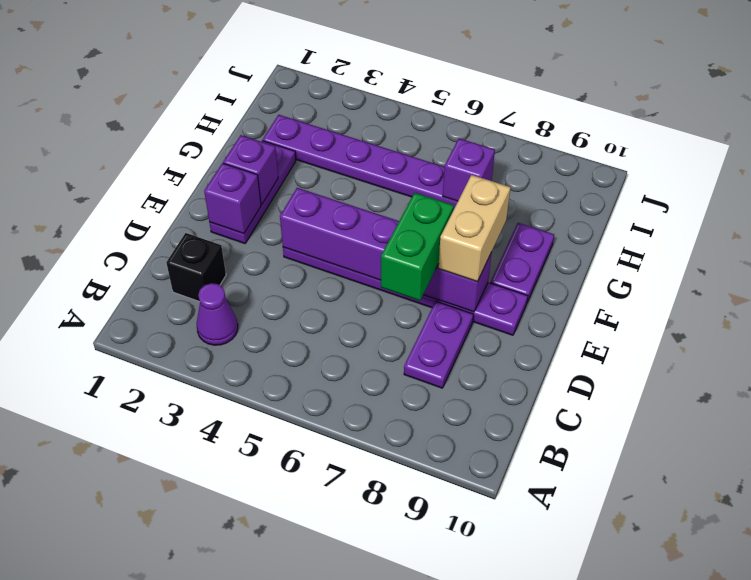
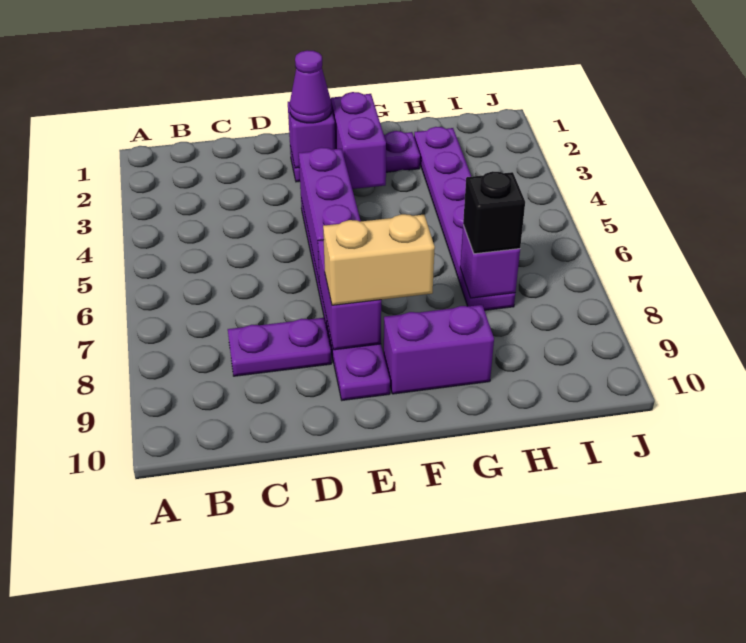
purple cone B3 level 1 -> purple cone E2 level 3
black brick C2 level 1 -> black brick H7 level 3
green brick D7:E7 level 3 -> none
purple brick F2 level 2 -> purple brick F2:F3 level 2
purple plate F9:G9 level 1 -> purple brick F9:G9 level 1

